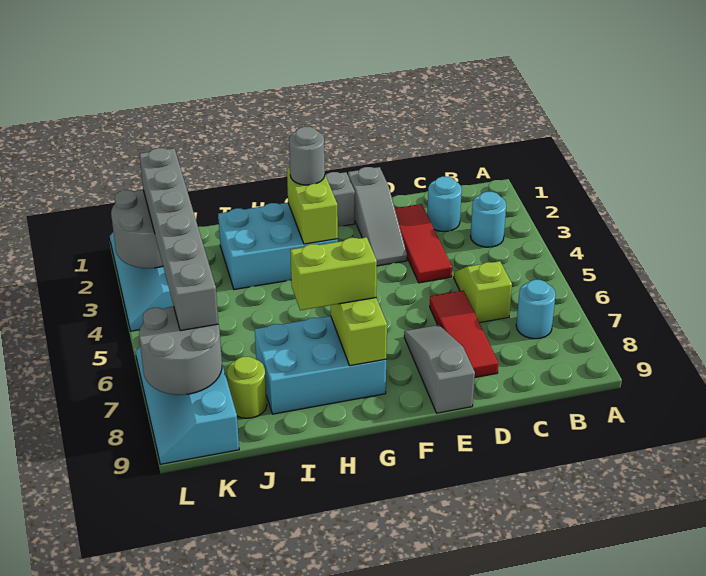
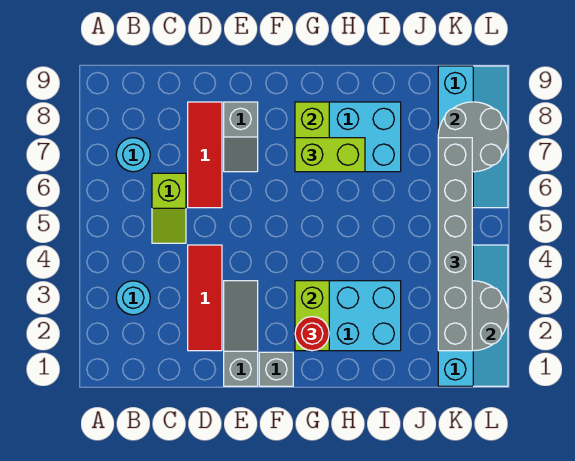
cyan round brick C2 level 1 -> none
grey slope E7:E9 level 1 top 9 -> grey slope E7:E8 level 1 top 8
grey round brick G2 level 3 -> red round brick G2 level 3
lime round brick J8 level 1 -> none

